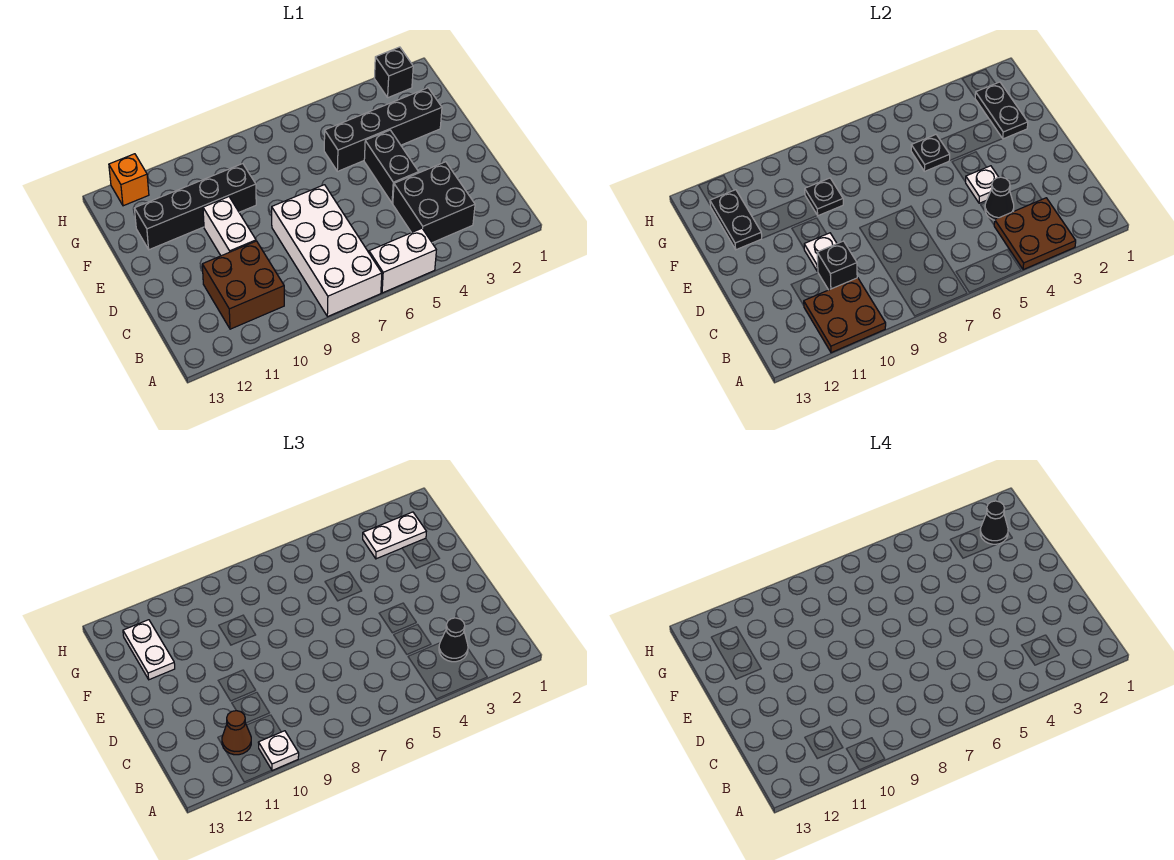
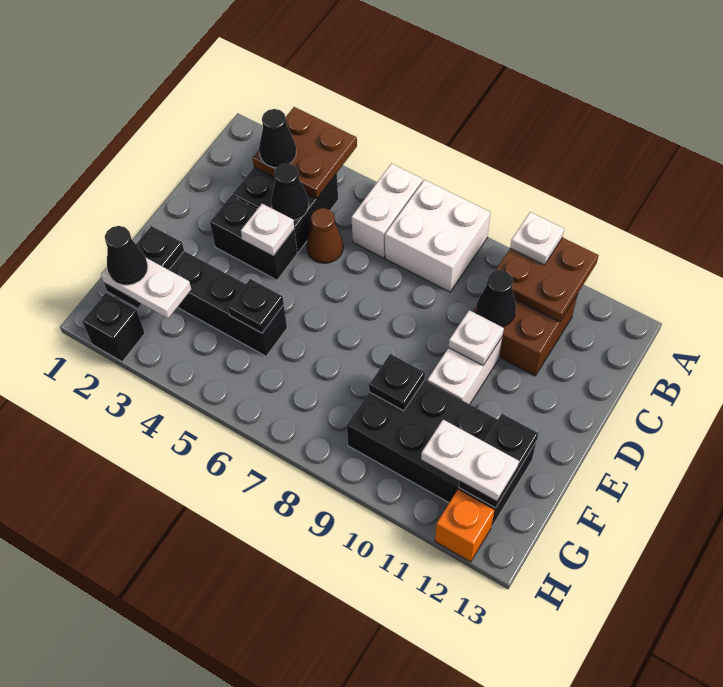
white brick A5:A6 level 1 -> white brick A6:B6 level 1
white brick A7:D8 level 1 -> white brick A7:B8 level 1
brown cone B11 level 3 -> brown cone C5 level 1
black brick C10 level 2 -> black cone C10 level 2
black brick D4:E4 level 1 -> black brick D3:D4 level 1
black brick F9:F12 level 1 -> black brick F9:G12 level 1
white plate F12:G12 level 3 -> white plate G11:G12 level 3

